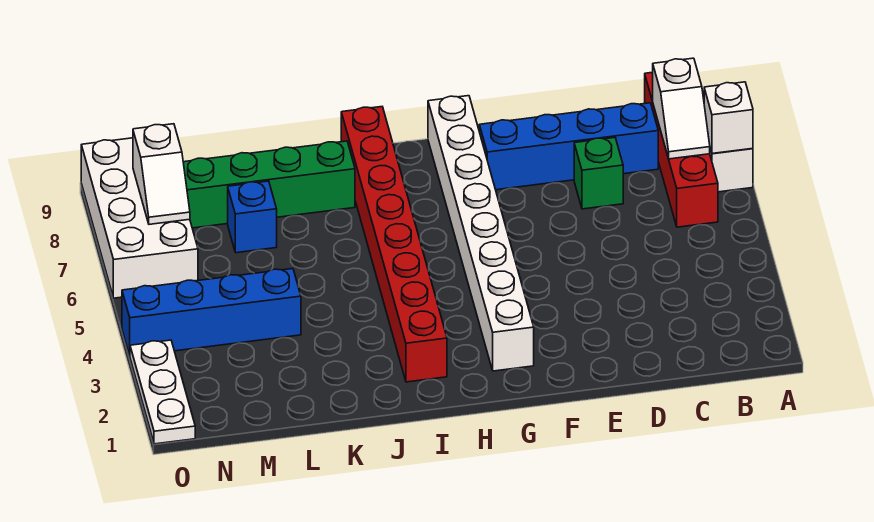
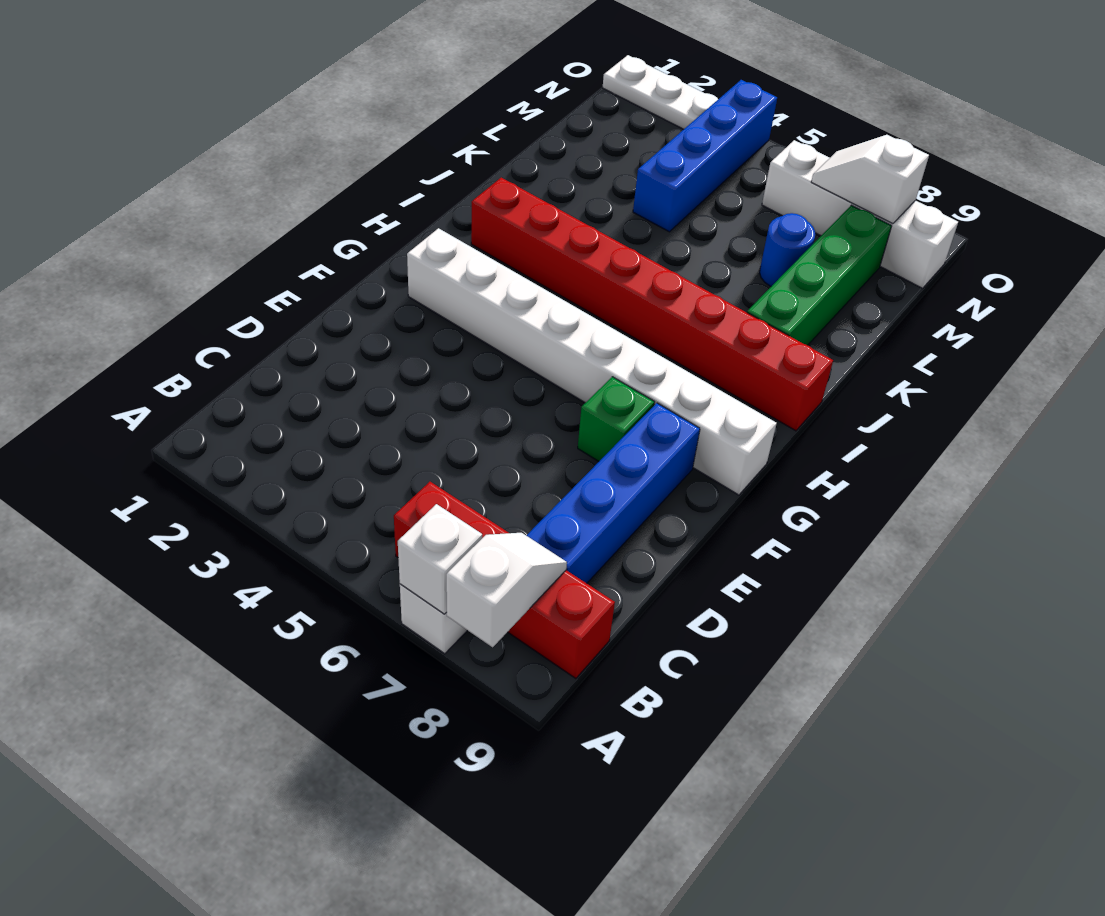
white slope B7:B8 level 2 top 8 -> white slope A8:B8 level 2 top A
green brick D7 level 1 -> green brick F7 level 1
blue brick L7 level 1 -> blue round brick L7 level 1
white brick N6:O9 level 1 -> white brick N6:N9 level 1

